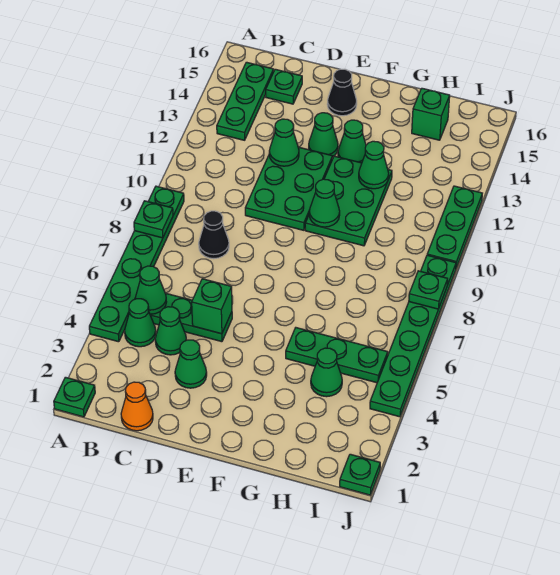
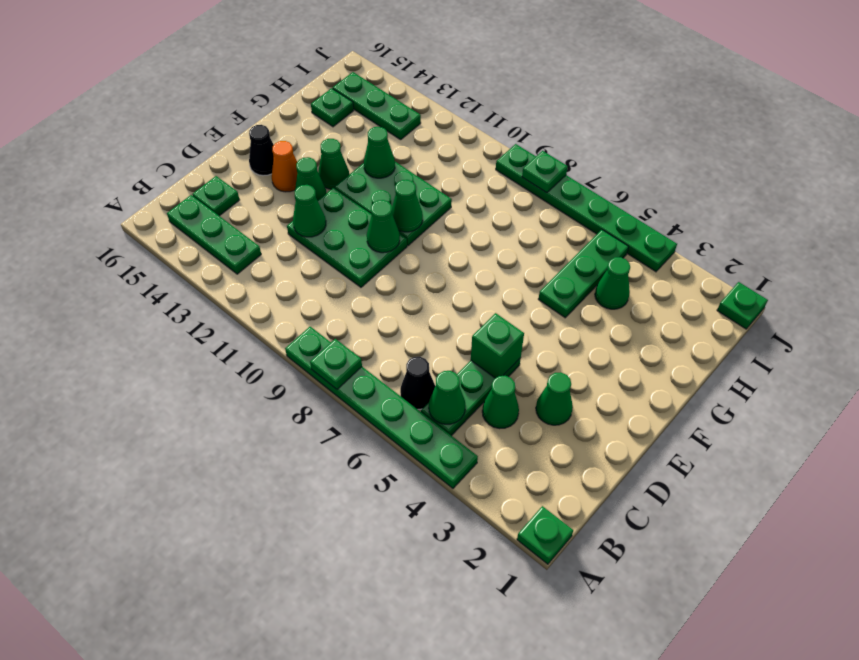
green cone B4 level 1 -> green cone E10 level 2
orange cone C1 level 1 -> orange cone E14 level 1
black cone C8 level 1 -> black cone B6 level 1
green brick H15 level 1 -> green plate H15 level 1
green plate J10:J12 level 1 -> green plate I13:I15 level 1

